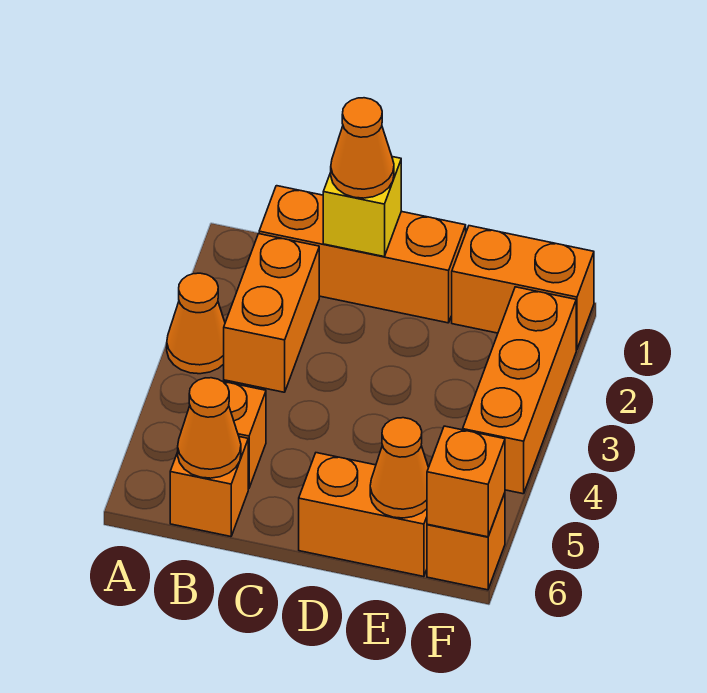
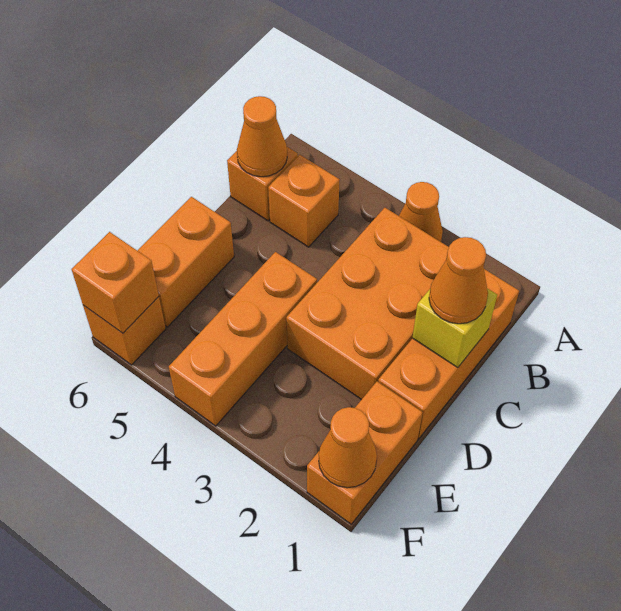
orange brick B2:B3 level 1 -> orange brick B2:D3 level 1
orange cone E6 level 2 -> orange cone F1 level 2
orange brick F2:F4 level 1 -> orange brick D4:F4 level 1

